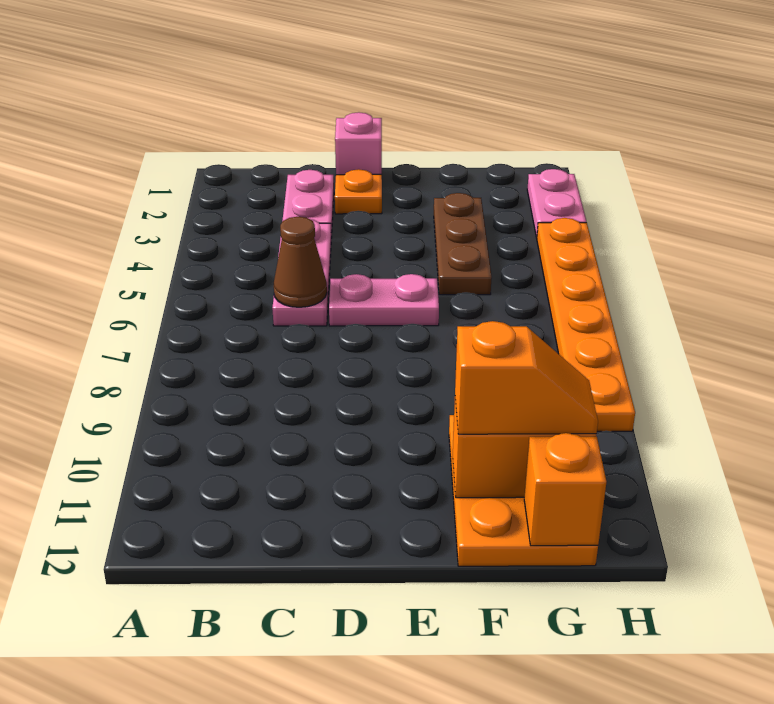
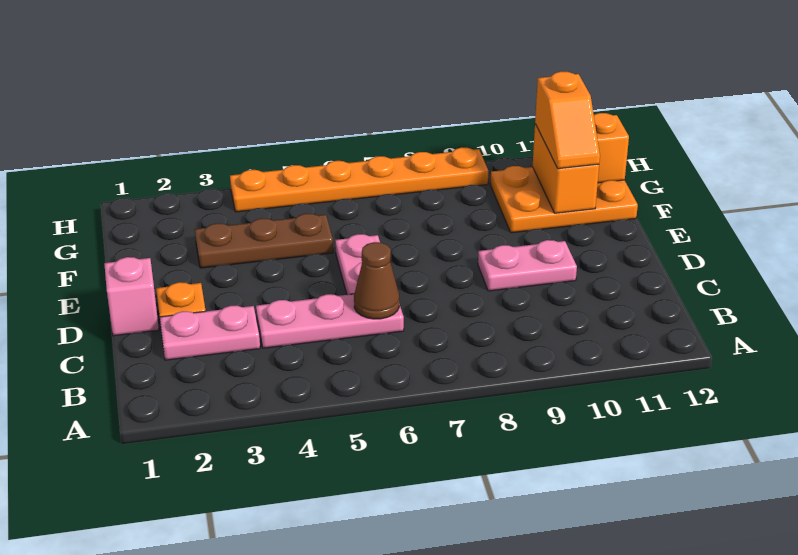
orange slope F11:G11 level 3 top F -> orange slope F11:G11 level 3 top G
pink plate H2:H3 level 1 -> pink plate D9:D10 level 1

